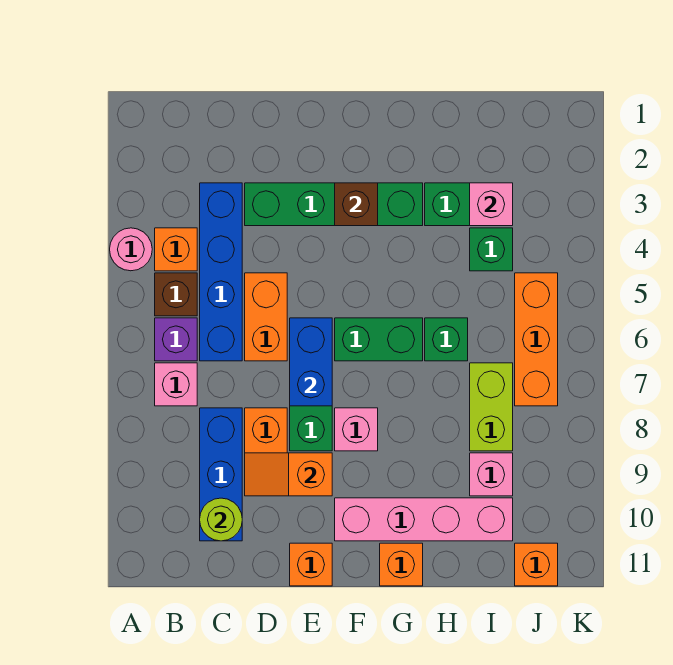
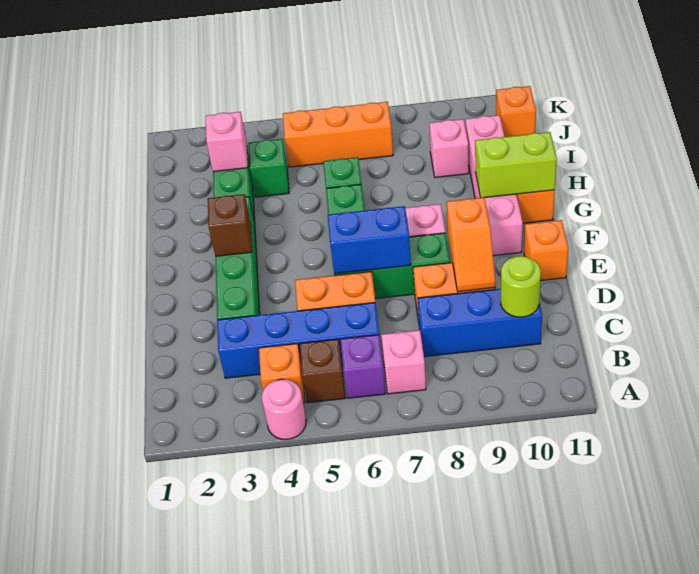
lime brick I7:I8 level 1 -> lime brick G10:G11 level 2

